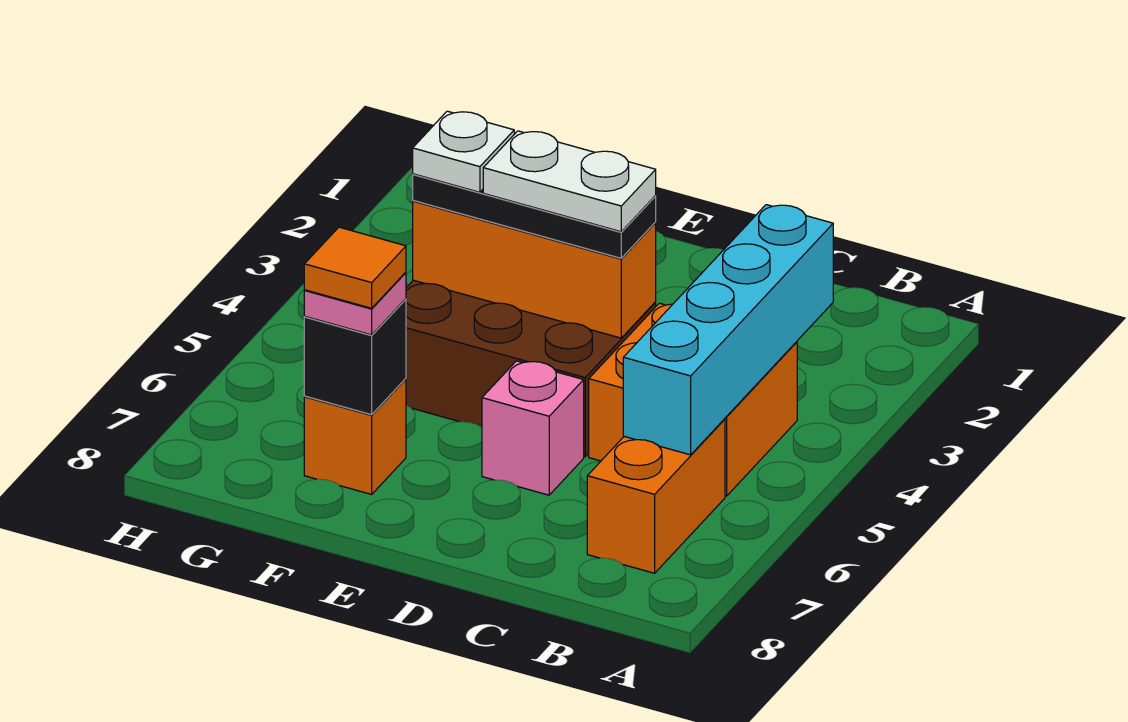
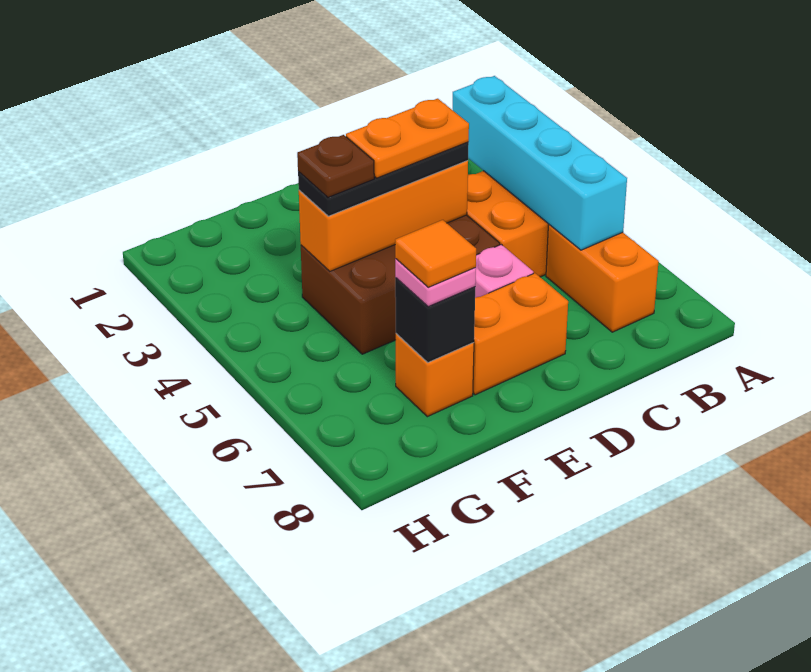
white plate D4:E4 level 4 -> orange plate D4:E4 level 4
none -> orange brick D7:E7 level 1
white plate F4 level 4 -> brown plate F4 level 4

